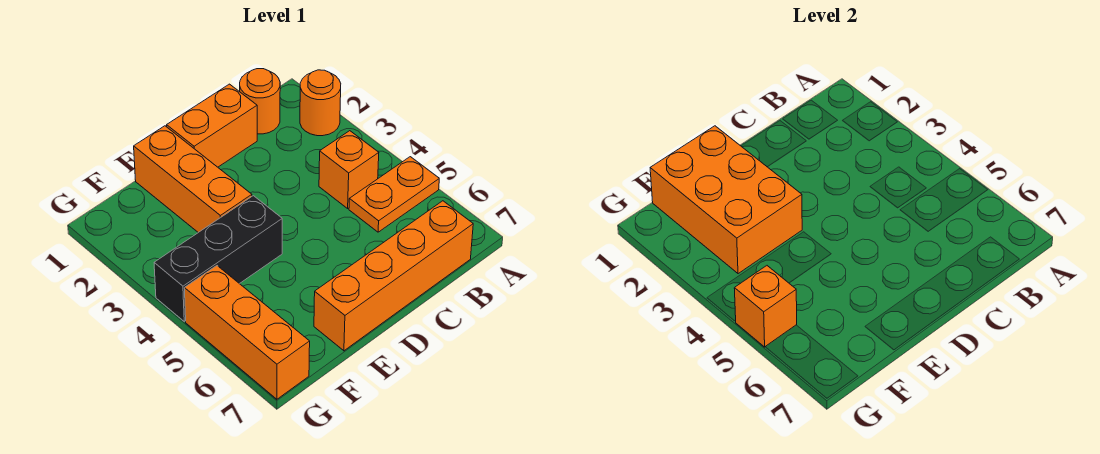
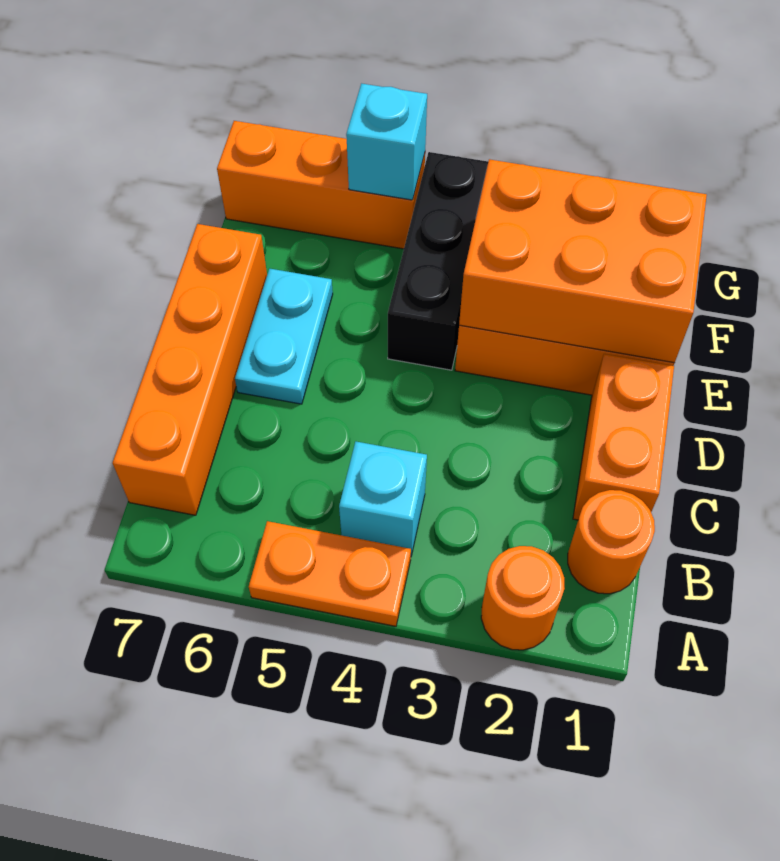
orange plate A5:B5 level 1 -> orange plate A4:A5 level 1
orange brick B4 level 1 -> cyan brick B4 level 1
none -> cyan plate D6:E6 level 1
orange brick G5 level 2 -> cyan brick G5 level 2

